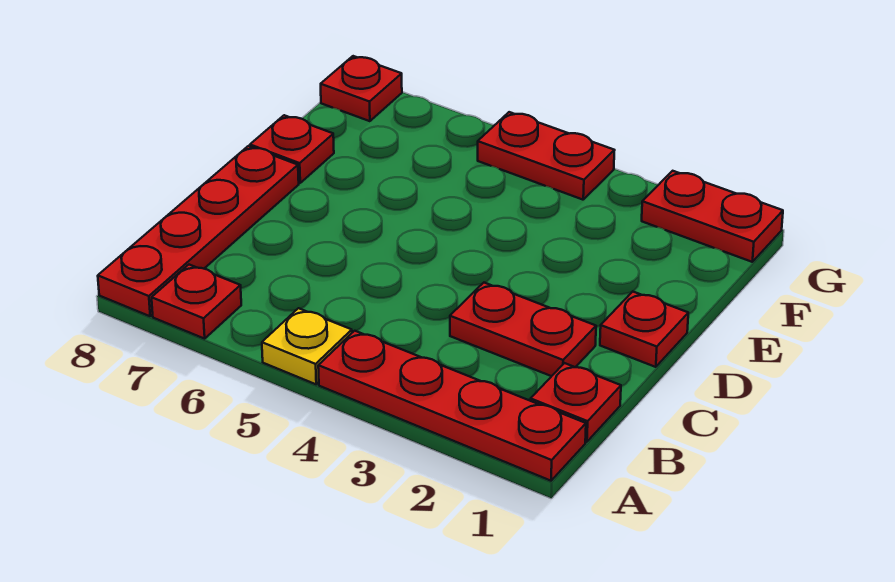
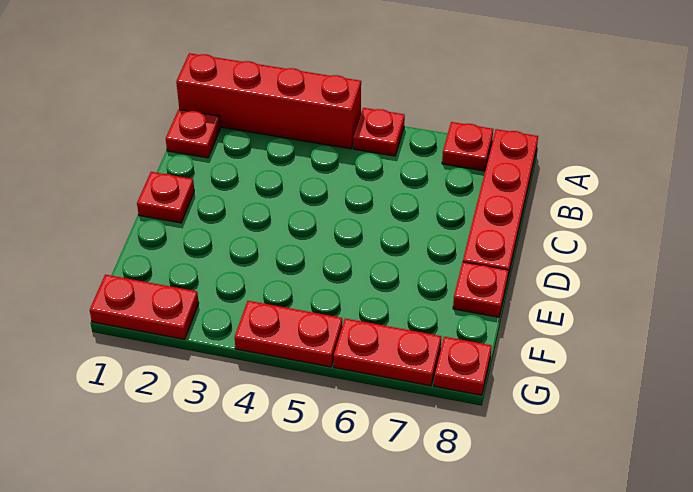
red plate A1:A4 level 1 -> red brick A1:A4 level 1
yellow plate A5 level 1 -> red plate A5 level 1
red plate C2:C3 level 1 -> red plate G6:G7 level 1

